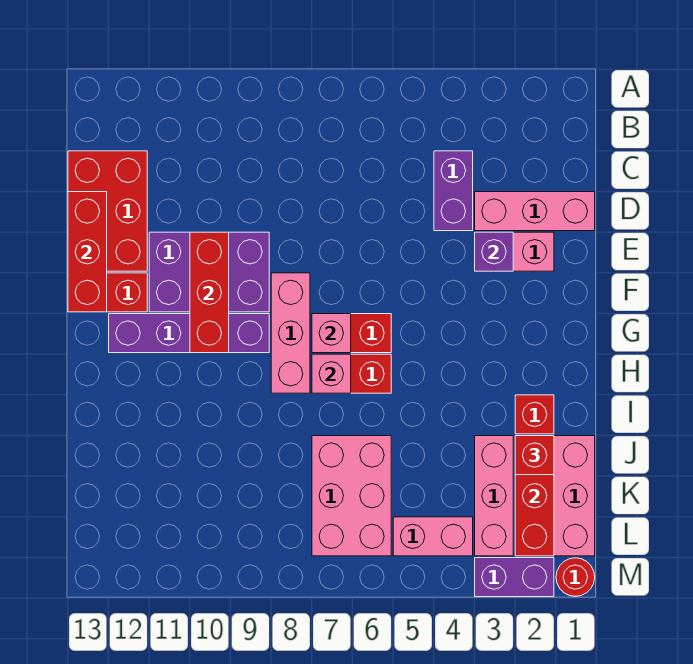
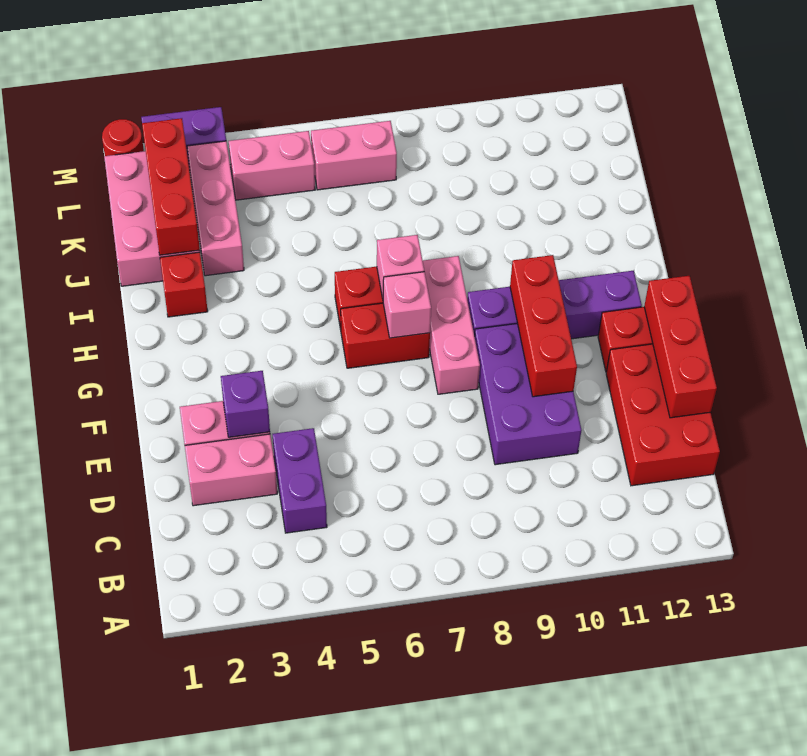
pink brick D1:D3 level 1 -> pink brick D2:D3 level 1
purple brick E9:F11 level 1 -> purple brick D9:F10 level 1
red brick J2 level 3 -> none
pink brick J6:L7 level 1 -> pink brick L6:L7 level 1

